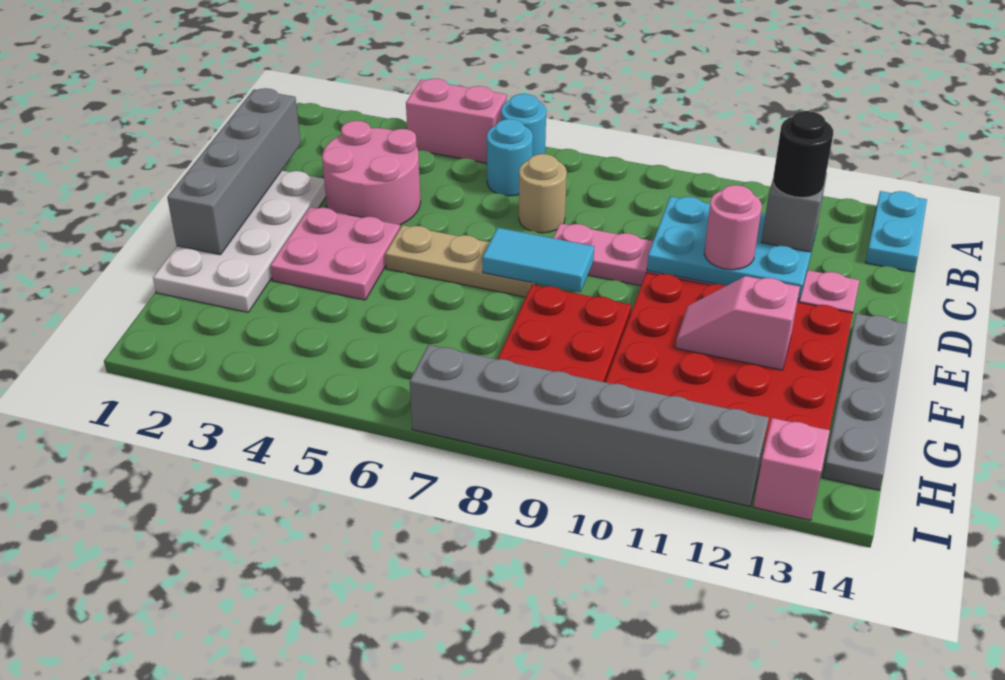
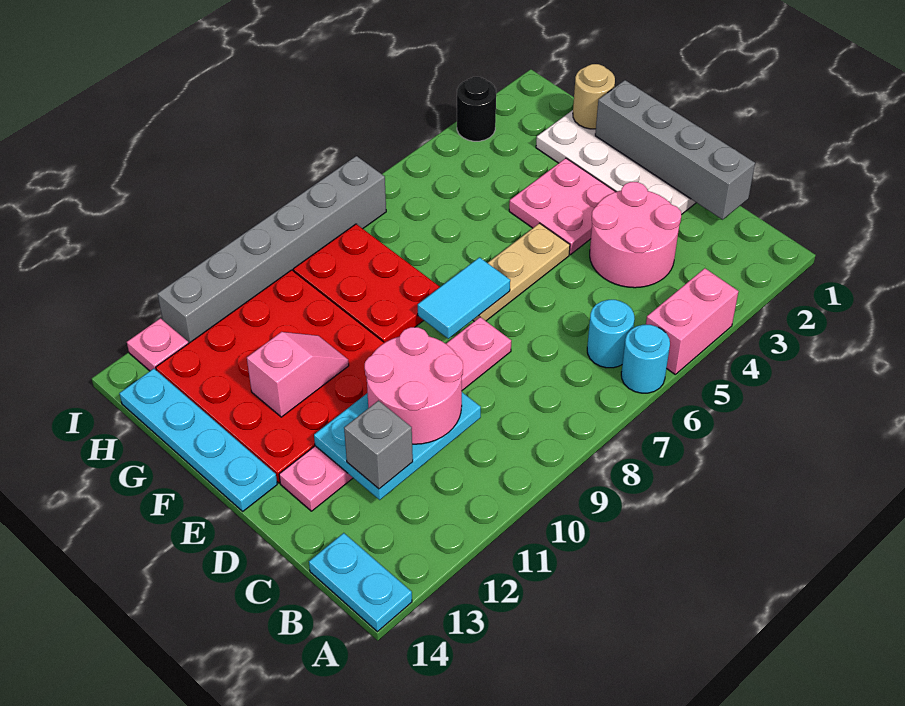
tan round brick C7 level 1 -> tan round brick G1 level 2
black round brick C12 level 4 -> black round brick I3 level 1
pink round brick D11 level 3 -> pink round brick C10:D11 level 3
grey plate E14:H14 level 1 -> cyan plate E14:H14 level 1
pink brick I13 level 1 -> pink plate I13 level 1

